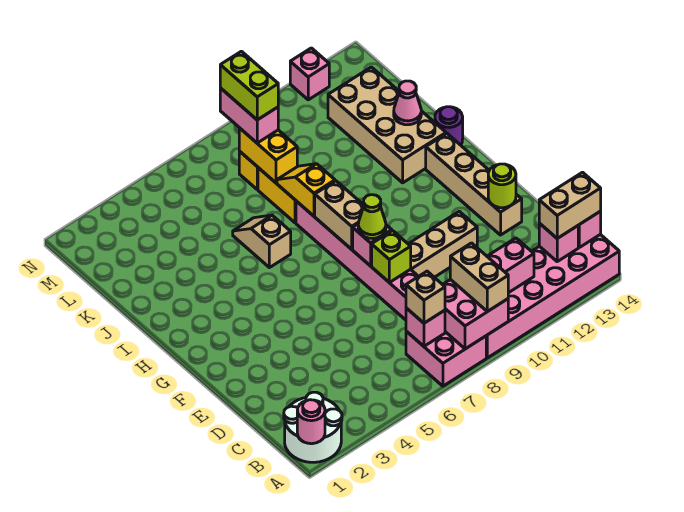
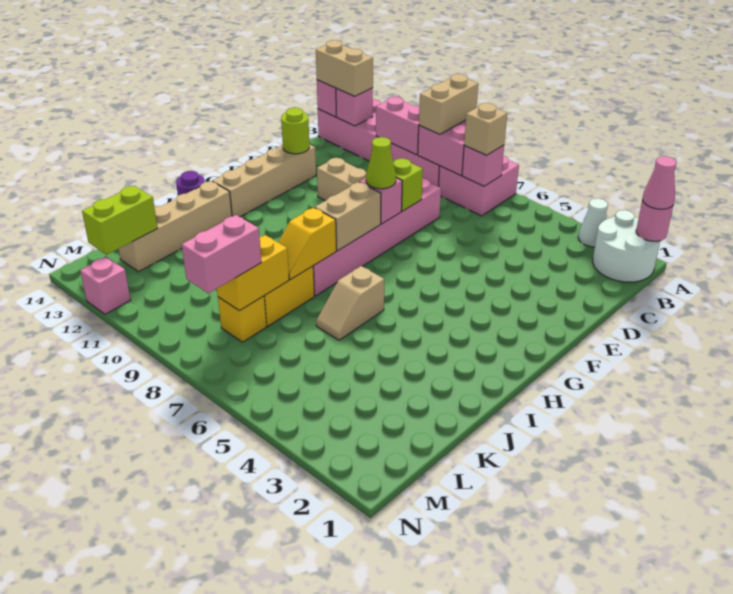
none -> white cone A3 level 1
tan brick I12:L13 level 1 -> tan brick I13:L13 level 1
pink cone J13 level 2 -> pink cone A1 level 3
lime brick L8:M8 level 4 -> lime brick L13:M13 level 2

